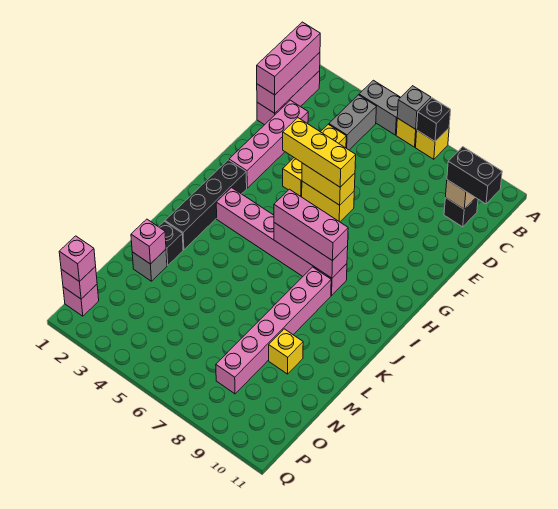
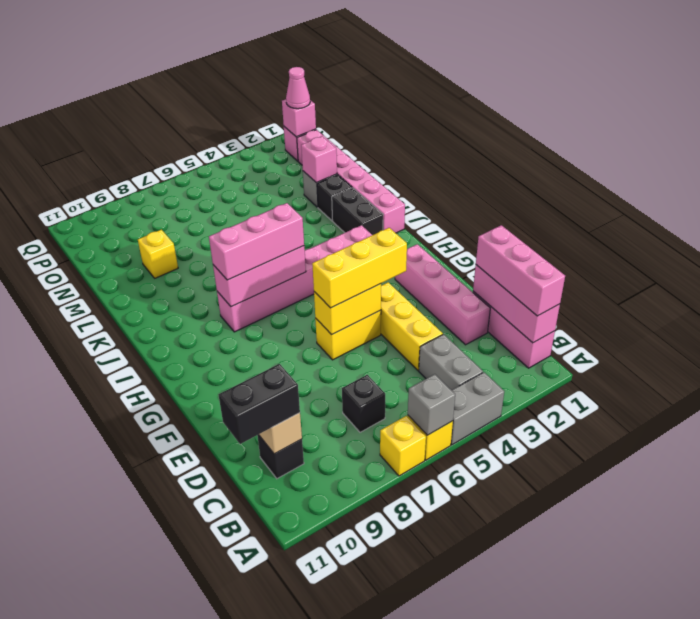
black brick A7 level 2 -> black brick C7 level 1
black brick H2:K2 level 1 -> black brick J2:K2 level 1
pink brick J8:O8 level 1 -> pink brick J1:O1 level 1
pink brick P1 level 3 -> pink cone P1 level 3

